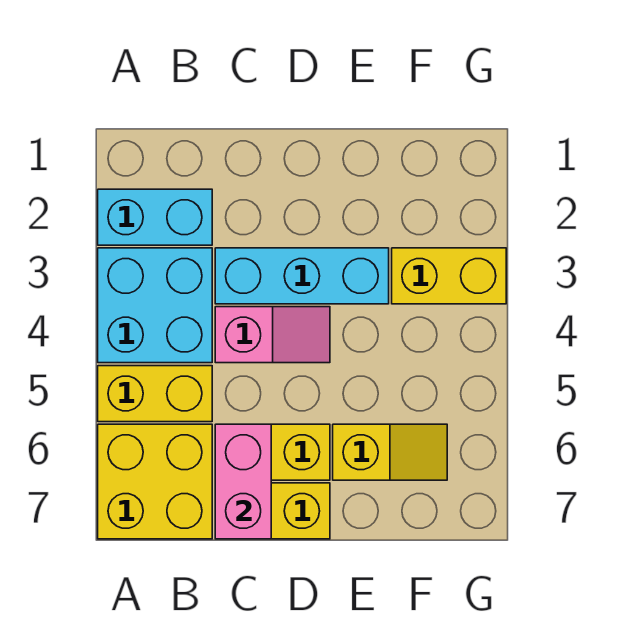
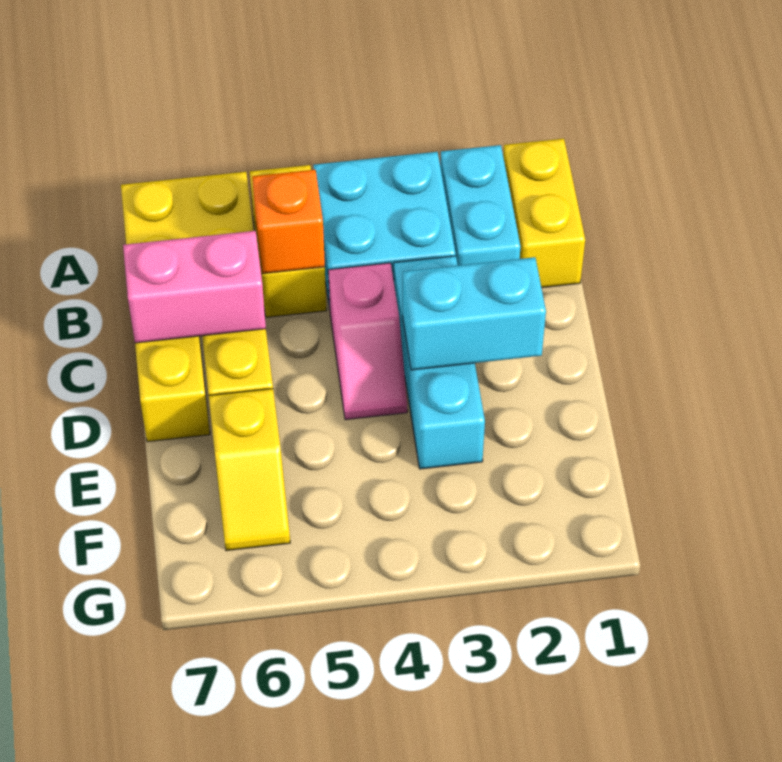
none -> orange brick B5 level 2
none -> cyan brick D2:D3 level 2
yellow brick F3:G3 level 1 -> yellow brick A1:B1 level 1

